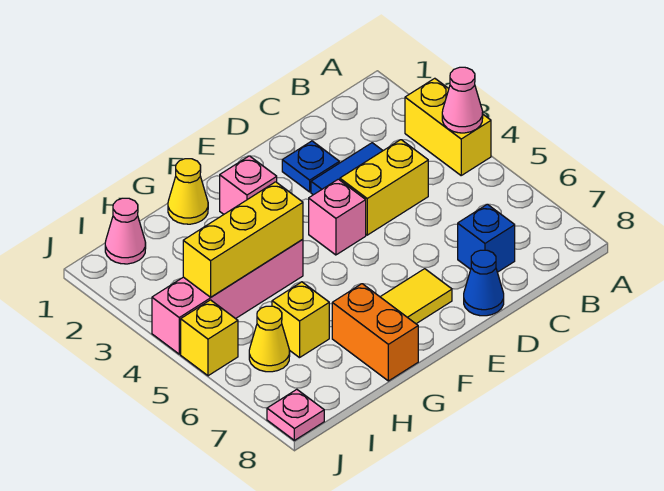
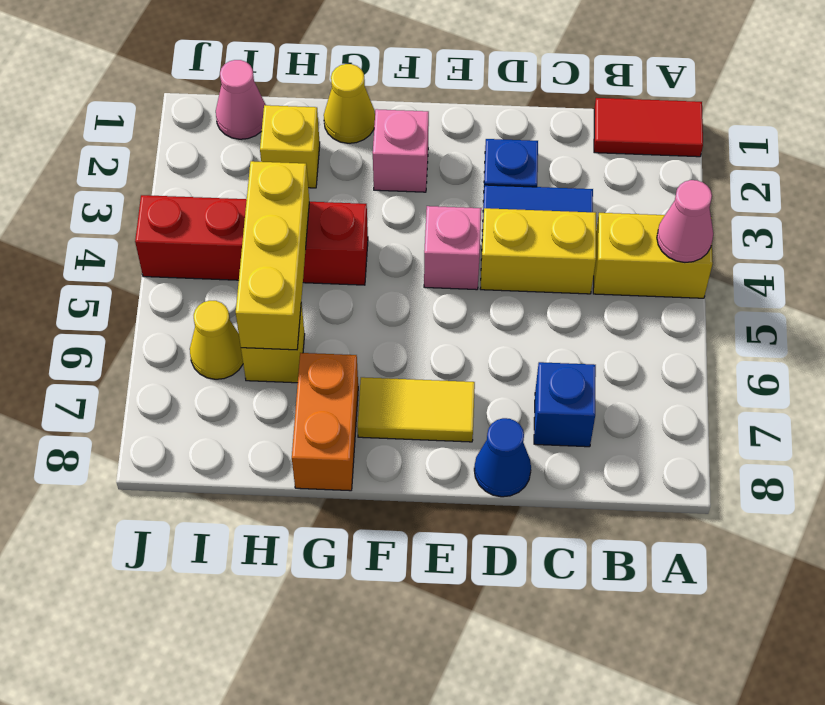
none -> red tile A1:B1 level 1
yellow brick A3:A4 level 1 -> yellow brick A4:B4 level 1
pink brick G4:J4 level 1 -> red brick G4:J4 level 1
yellow brick G4:I4 level 2 -> yellow brick H4:H6 level 2
yellow brick J5 level 1 -> yellow brick H2 level 1
pink plate J8 level 1 -> none

